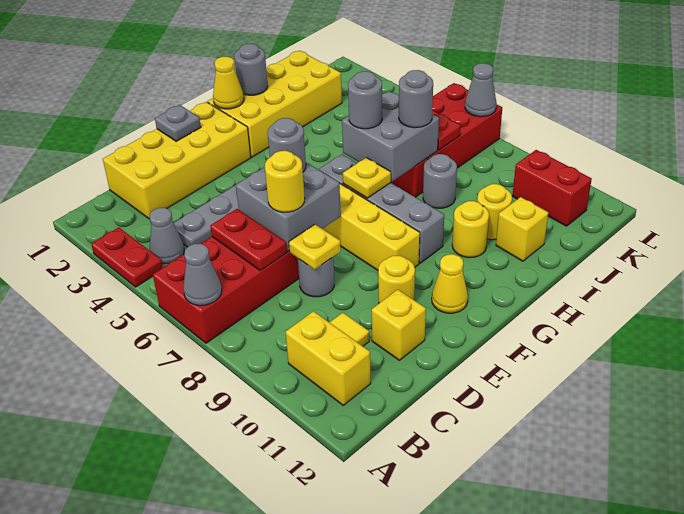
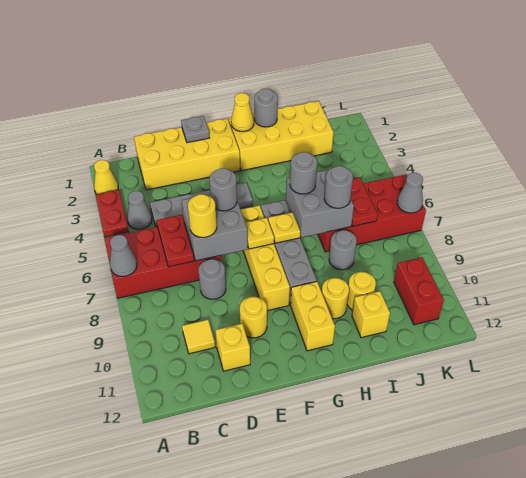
yellow brick B10:B11 level 1 -> yellow brick G10:G11 level 1
yellow plate D8 level 2 -> yellow plate F7 level 2
yellow cone F11 level 1 -> yellow cone A2 level 1

